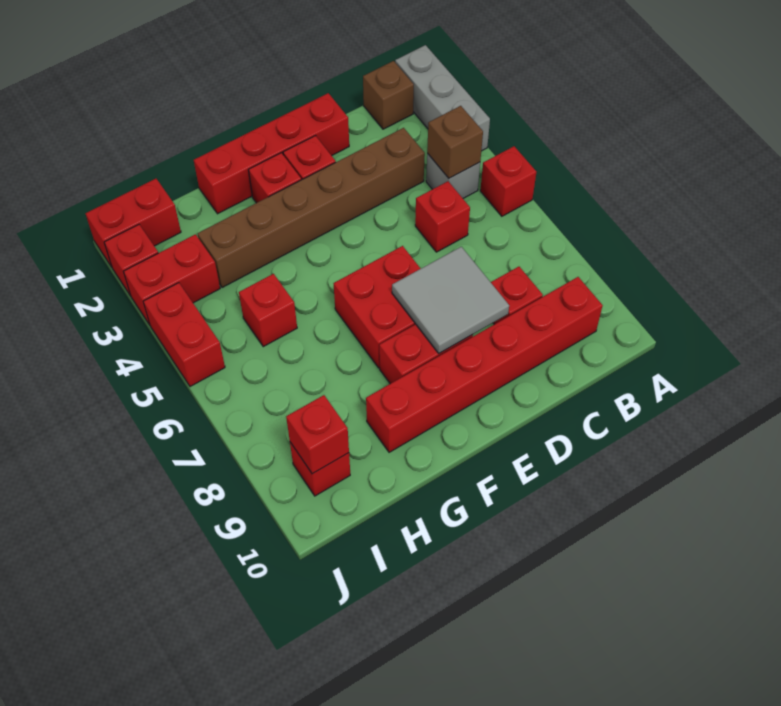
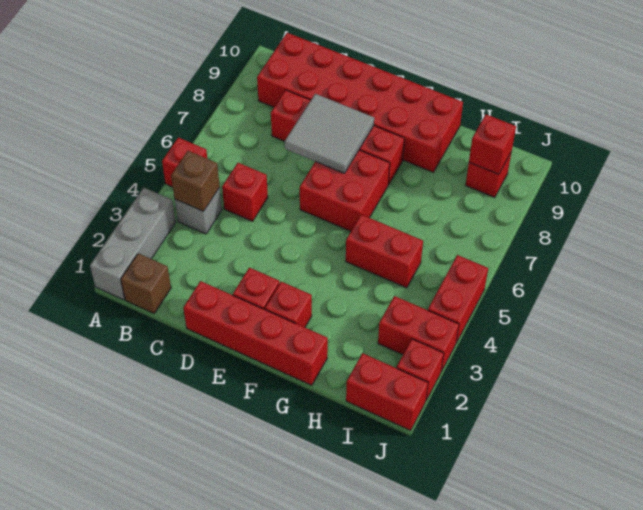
red brick B9:G9 level 1 -> red brick B9:G10 level 1
brown brick C3:H3 level 1 -> none
red brick H5 level 1 -> red brick G5:H5 level 1

